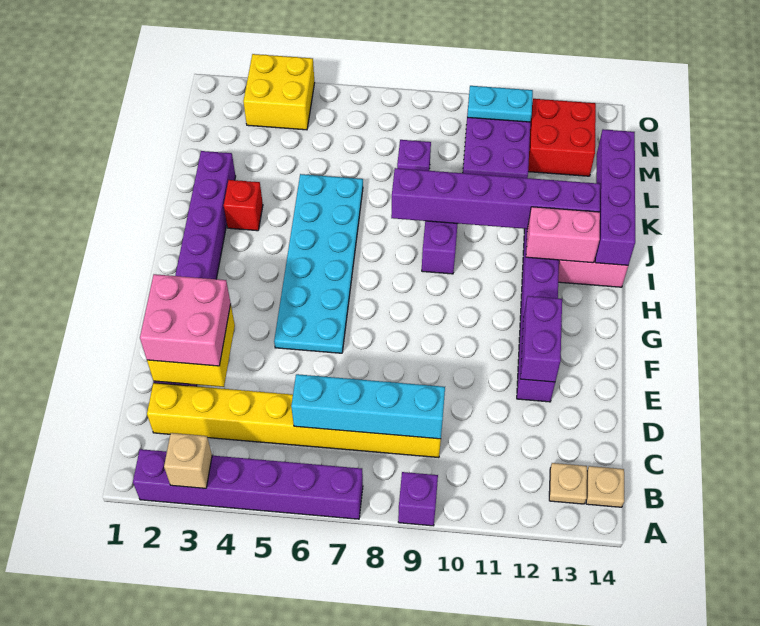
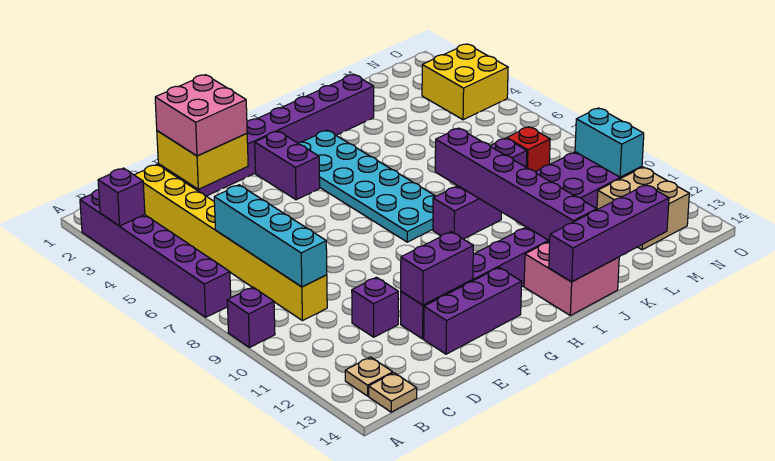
tan brick A3 level 2 -> purple brick A3 level 2
none -> purple brick D11 level 1
none -> purple brick E13:G13 level 1
cyan plate F5:K6 level 1 -> cyan plate H3:I8 level 1
none -> purple brick G3:G4 level 1
pink brick I12:I13 level 2 -> none
red brick J3 level 1 -> red brick M8 level 1
red brick M12:N13 level 1 -> tan brick M12:N13 level 1
cyan plate N10:N11 level 2 -> cyan brick N10:N11 level 2

